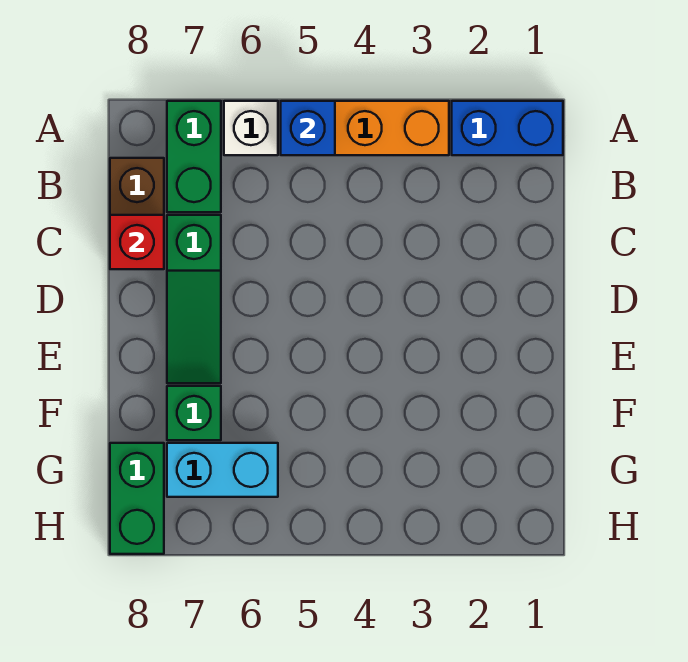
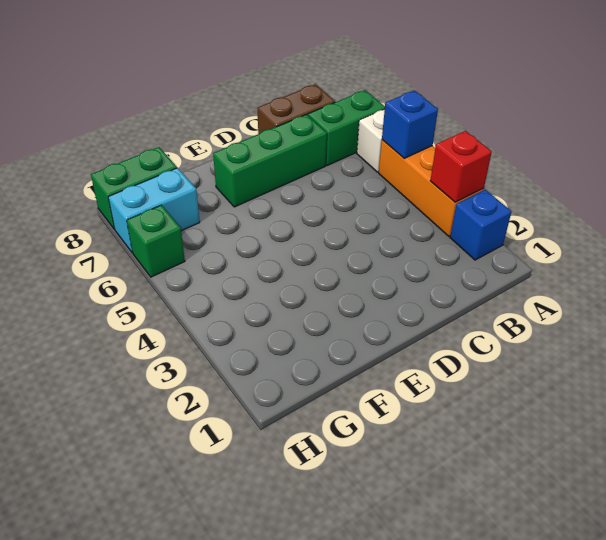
blue brick A1:A2 level 1 -> blue brick A2 level 1
green slope C7:E7 level 1 top C -> green brick C7:E7 level 1
red brick C8 level 2 -> red brick A3 level 2
green brick F7 level 1 -> green brick H6 level 1
cyan brick G6:G7 level 1 -> cyan brick G7:H7 level 1

